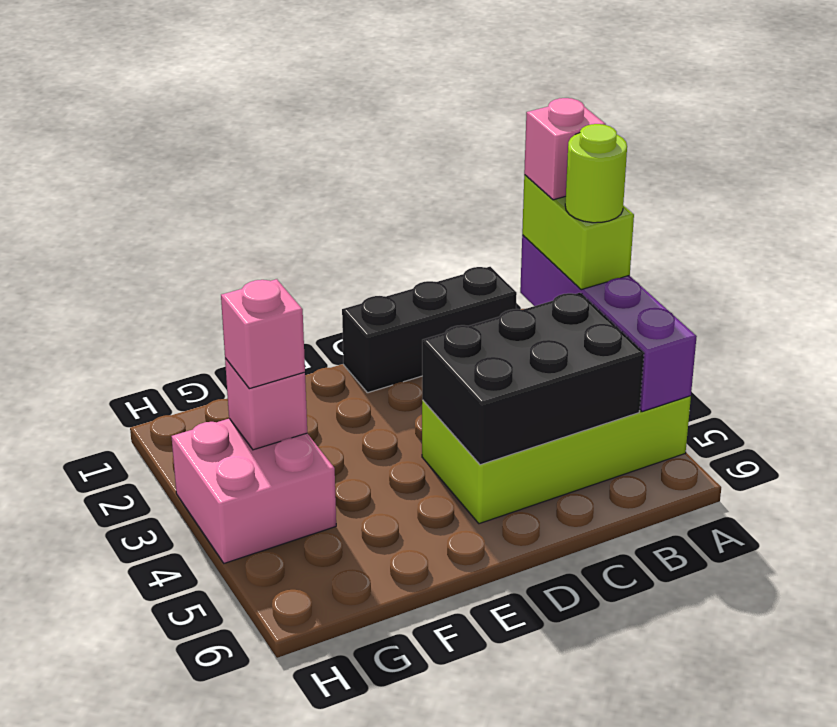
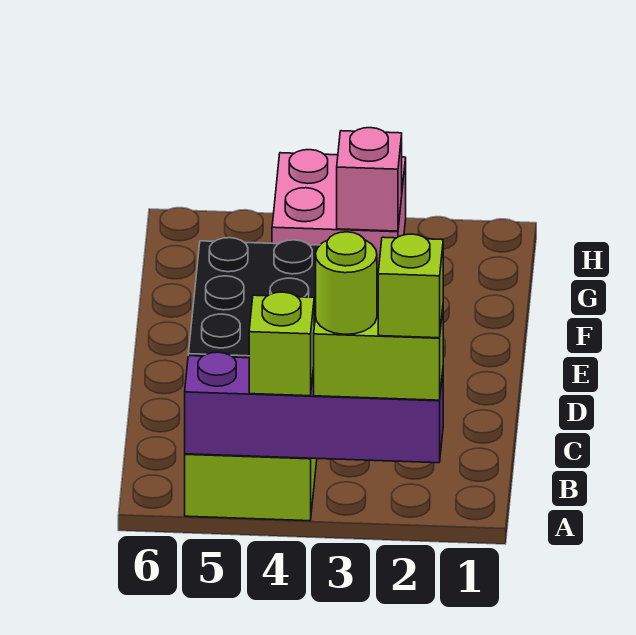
pink brick A2 level 4 -> lime brick A2 level 4
none -> lime brick A4 level 3
black brick B1:D1 level 1 -> none
pink brick G3 level 3 -> none

